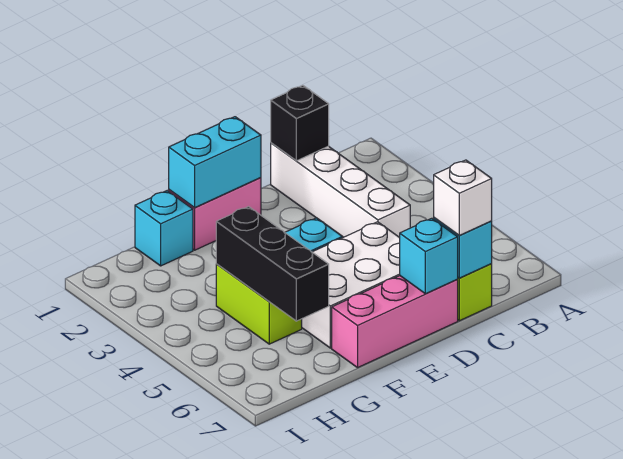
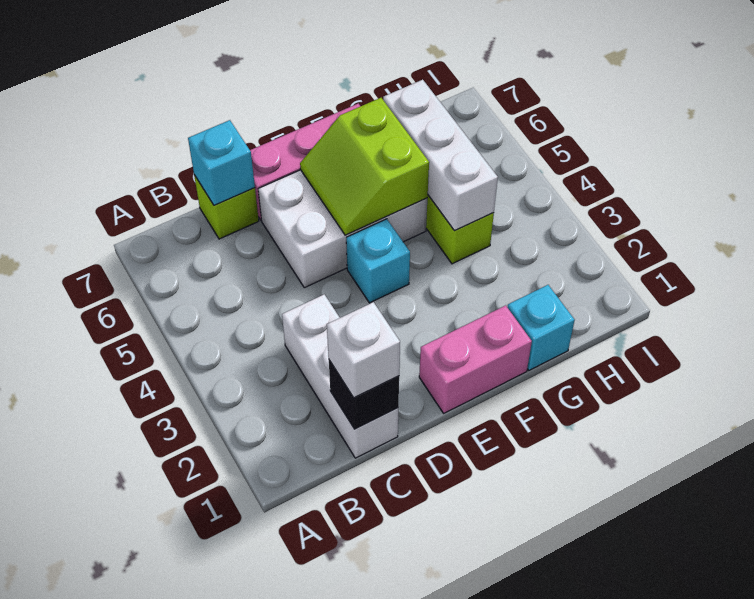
white brick C1:C4 level 1 -> white brick C1:C3 level 1
white brick C7 level 3 -> white brick C1 level 3
cyan brick D7 level 2 -> none
cyan brick E1:F1 level 2 -> none
none -> lime slope E5:F6 level 2 top F
black brick G4:G6 level 2 -> white brick G4:G6 level 2

